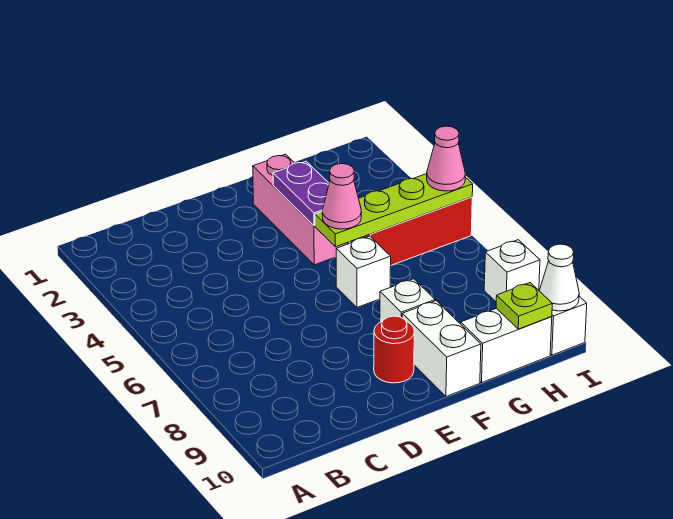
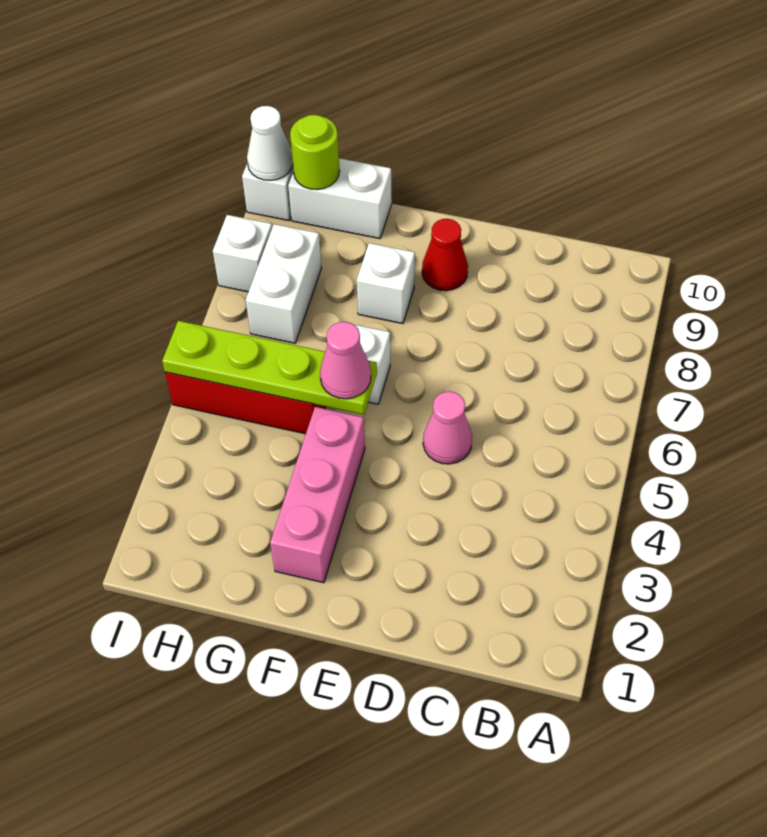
red round brick E9 level 1 -> red cone E9 level 1
purple plate F3:F4 level 2 -> none
white brick F9:F10 level 1 -> white brick H7:H8 level 1
lime plate H10 level 2 -> lime round brick H10 level 2
pink cone I5 level 3 -> pink cone D5 level 1

